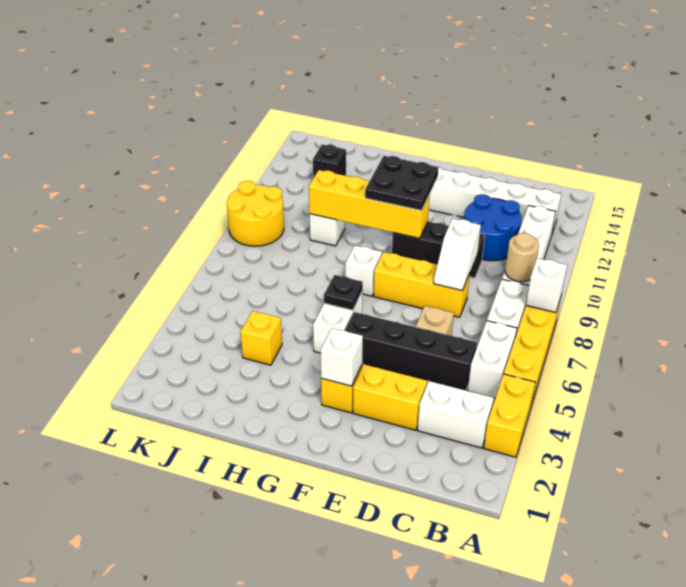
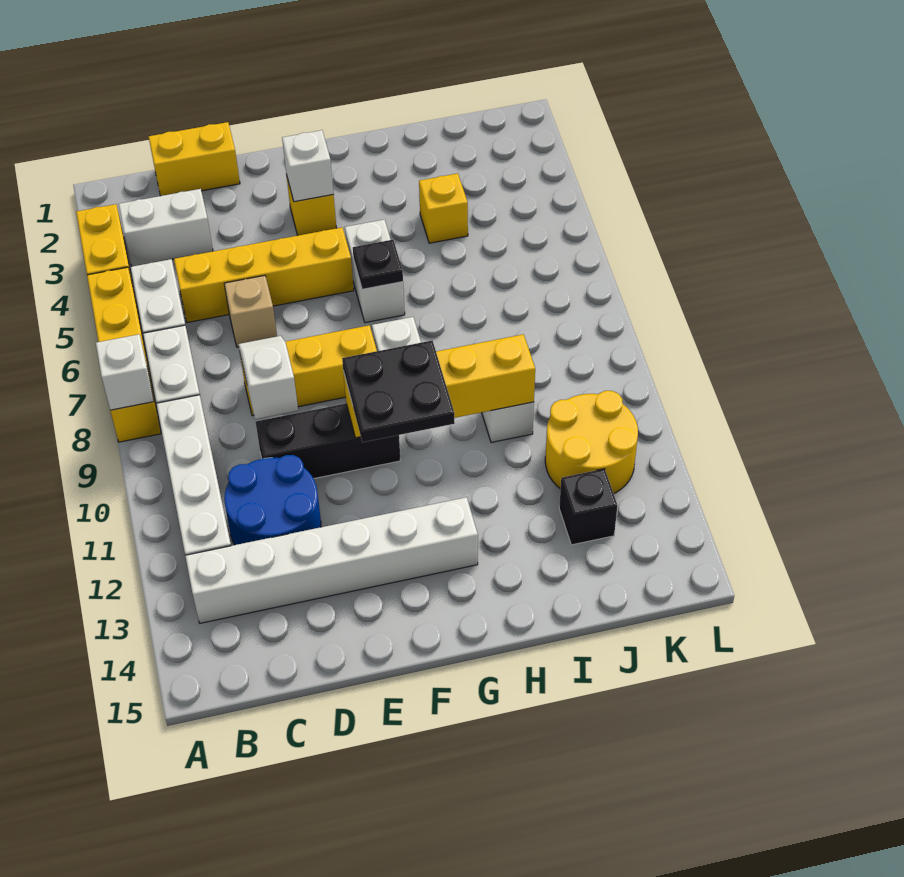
tan round brick B9 level 2 -> none
black brick C5:F5 level 1 -> yellow brick C5:F5 level 1
yellow brick D3:E3 level 1 -> yellow brick C1:D1 level 1
yellow round brick K9:L10 level 1 -> yellow round brick J11:K12 level 1

